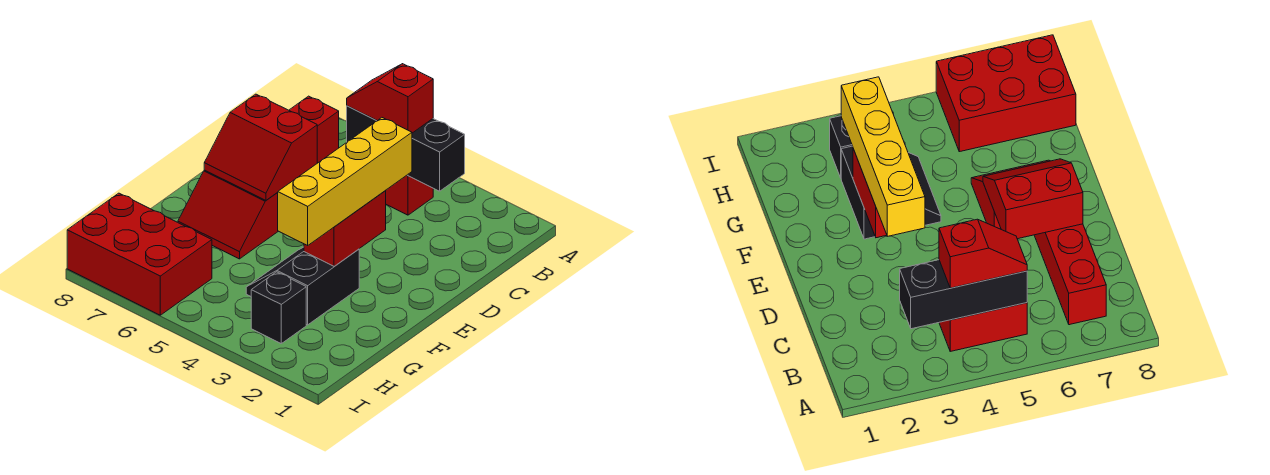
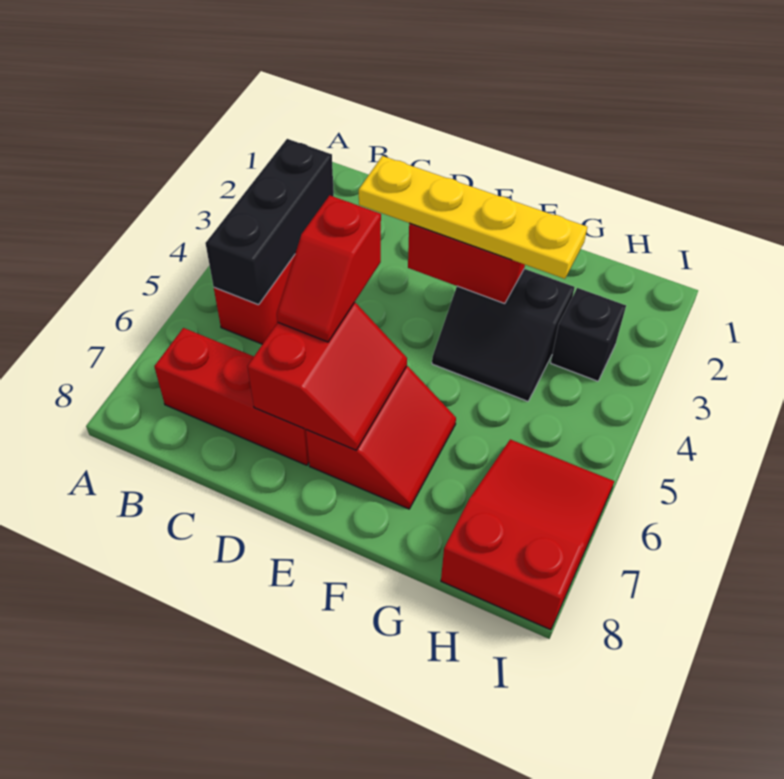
red slope B4:B5 level 3 top 4 -> red slope D5:D6 level 3 top 5
yellow brick D3:G3 level 3 -> yellow plate D3:G3 level 3
red brick H6:I8 level 1 -> red slope H6:I8 level 1 top 8

